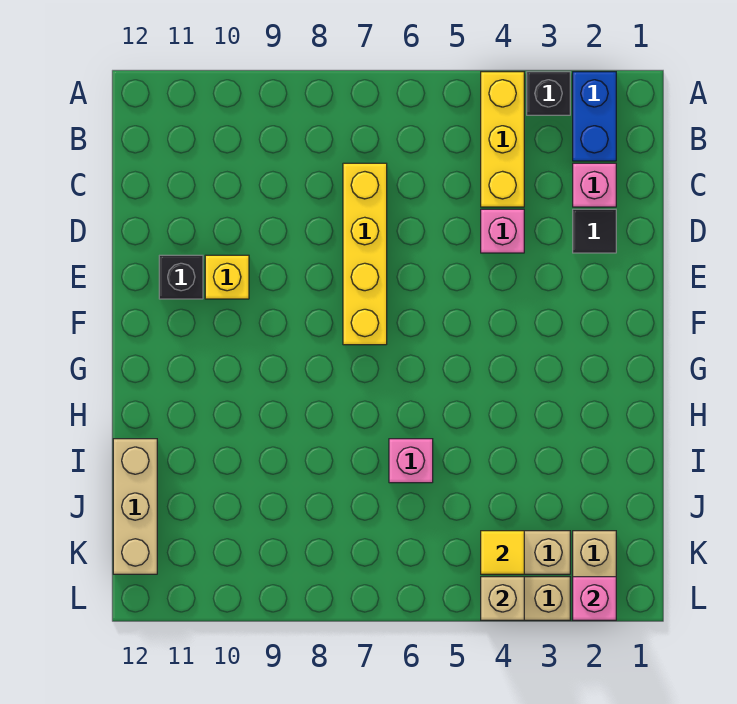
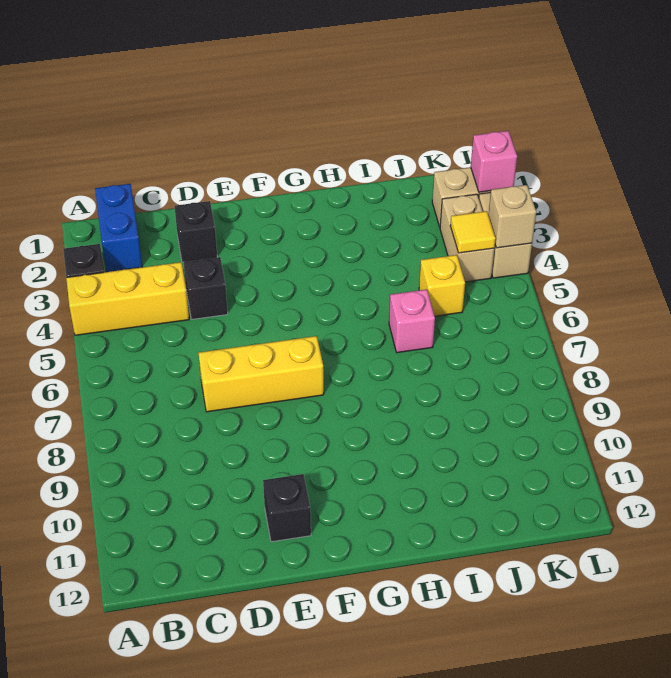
blue brick A2:B2 level 1 -> blue brick B1:B2 level 1
pink brick C2 level 1 -> none
yellow brick C7:F7 level 1 -> yellow brick D7:F7 level 1
black tile D2 level 1 -> black brick D2 level 1
pink brick D4 level 1 -> black brick D4 level 1
yellow brick E10 level 1 -> yellow brick J5 level 1
tan brick I12:K12 level 1 -> none

